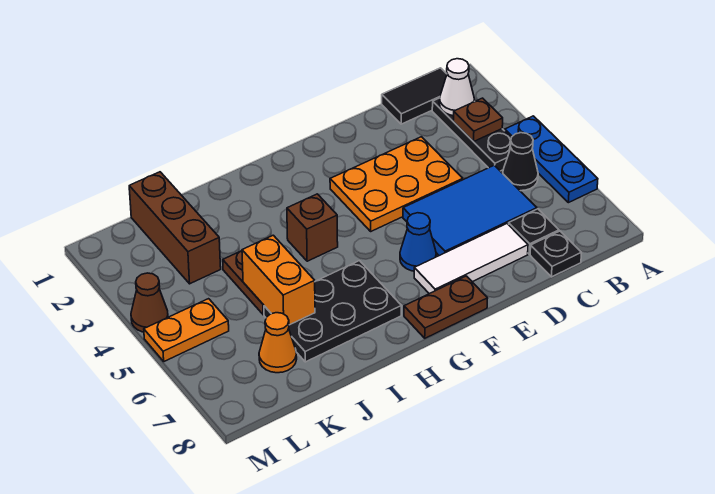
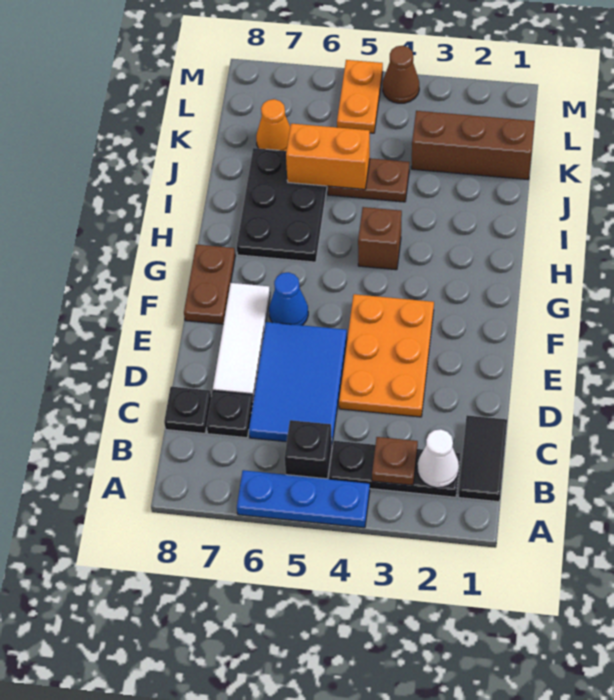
black cone B5 level 1 -> black brick B5 level 1

